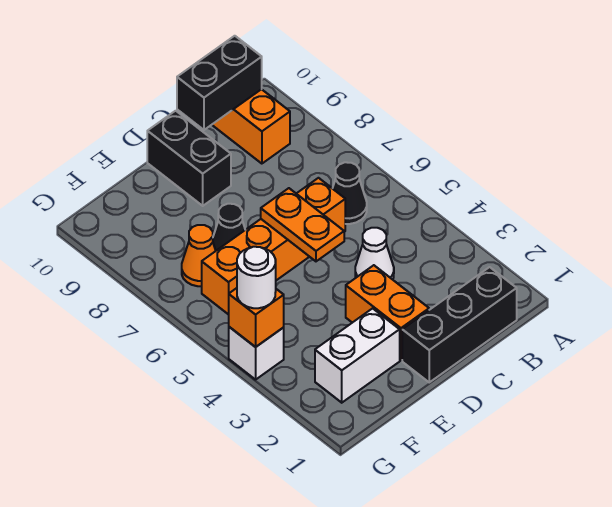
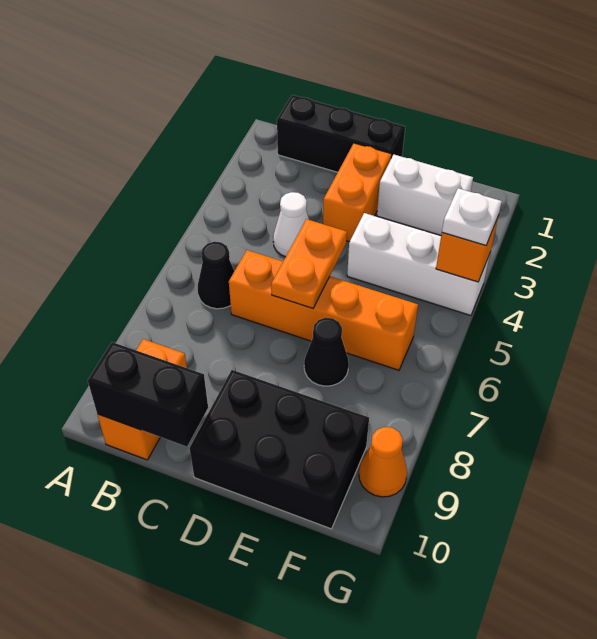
black brick D9:D10 level 1 -> black brick D9:F10 level 1
orange cone F7 level 1 -> orange cone G9 level 1
white brick G4 level 1 -> white brick E4:G4 level 1
white round brick G4 level 3 -> white plate G4 level 3

